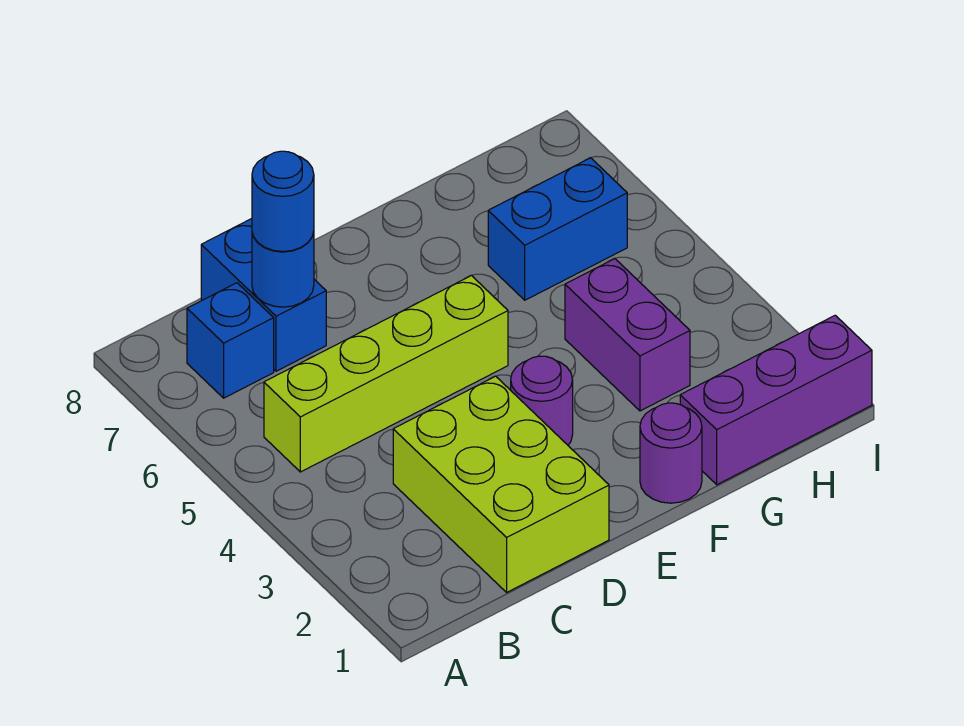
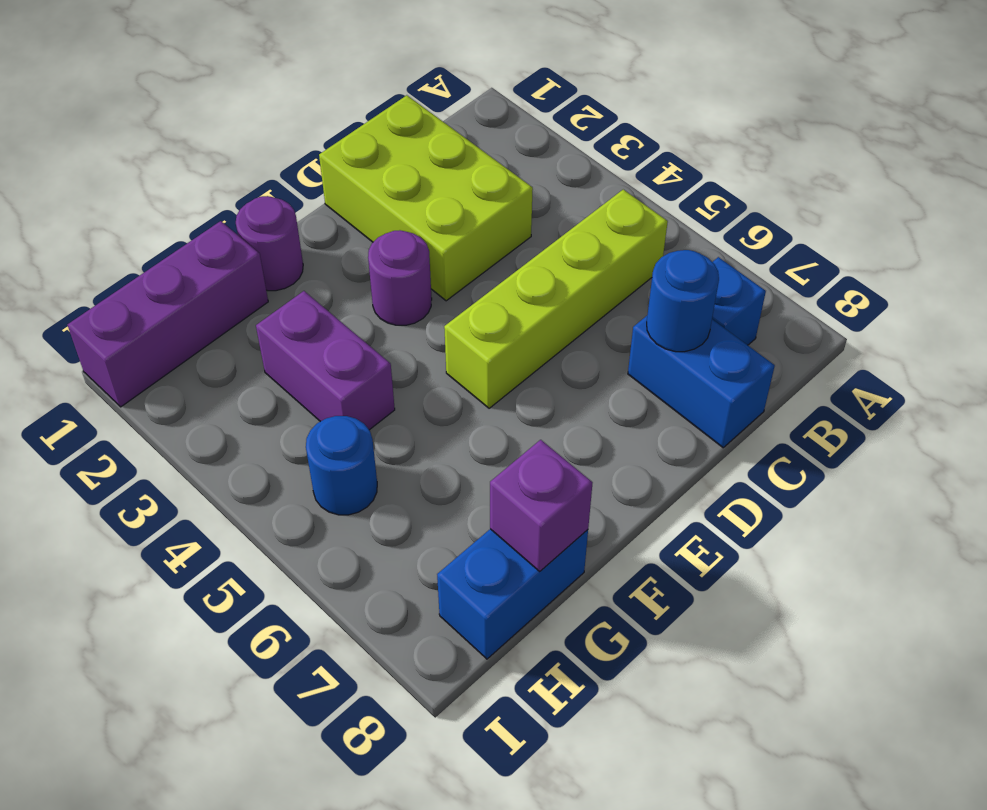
blue round brick C7 level 3 -> blue round brick H5 level 1
blue brick G6:H6 level 1 -> blue brick G8:H8 level 1
none -> purple brick G8 level 2

